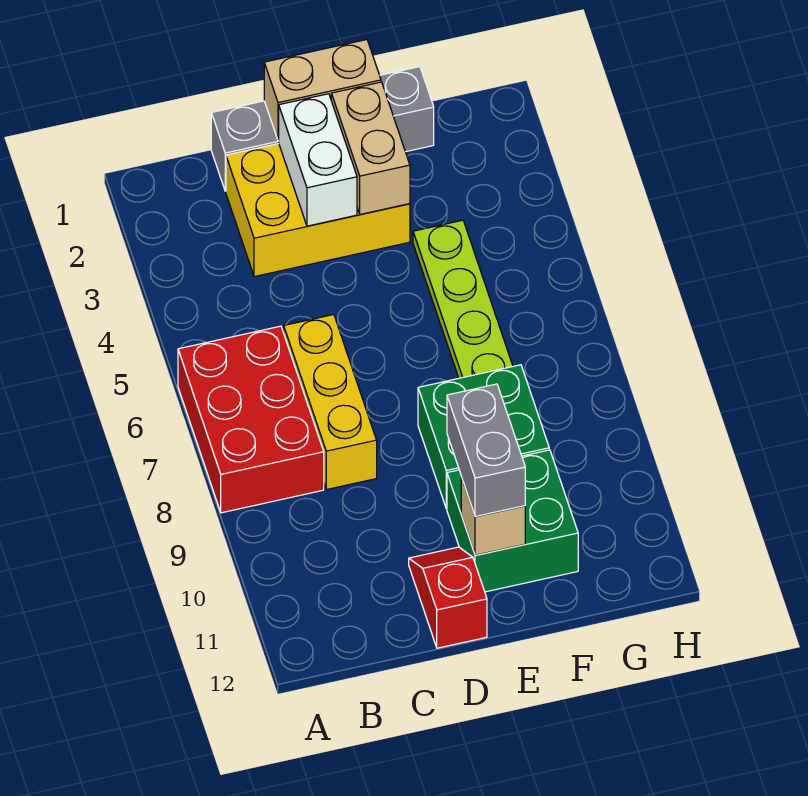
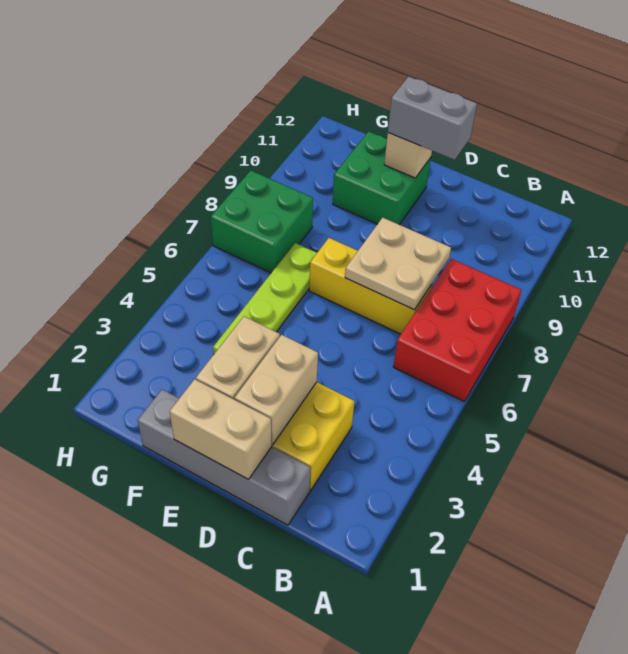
yellow brick C6:C8 level 1 -> yellow brick C7:E7 level 1
none -> tan plate C7:D8 level 2
white brick D2:D3 level 2 -> tan brick D2:D3 level 2
red slope D11:D12 level 1 top 12 -> none
green brick E8:F9 level 1 -> green brick G7:H8 level 1
grey brick E10:E11 level 3 -> grey brick D11:E11 level 3

